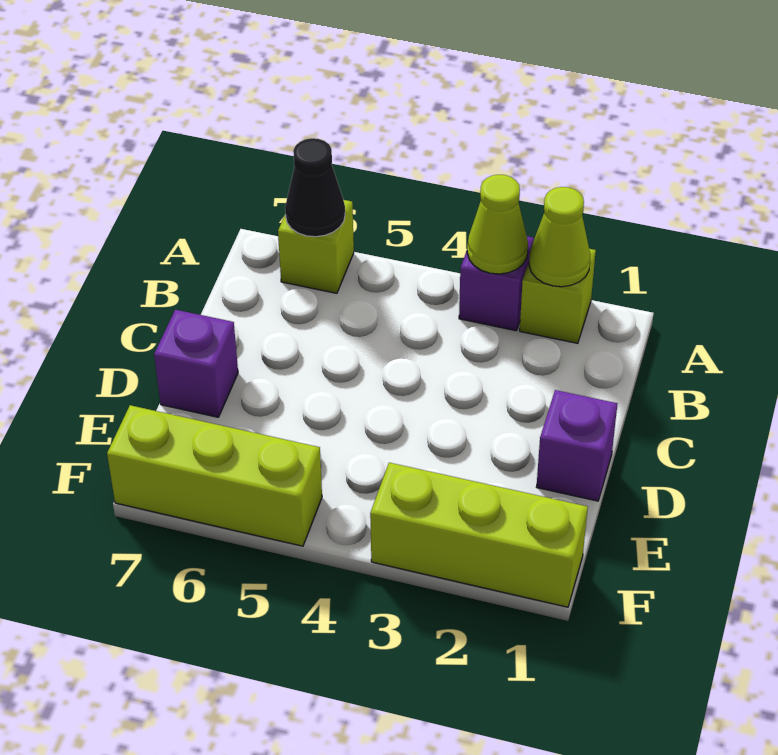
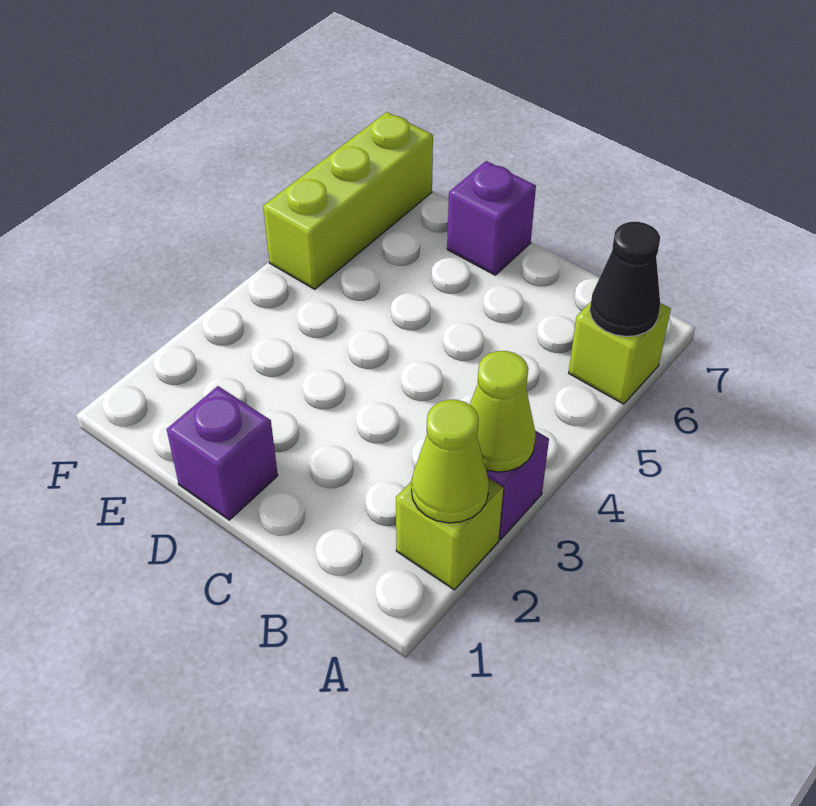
lime brick F1:F3 level 1 -> none

